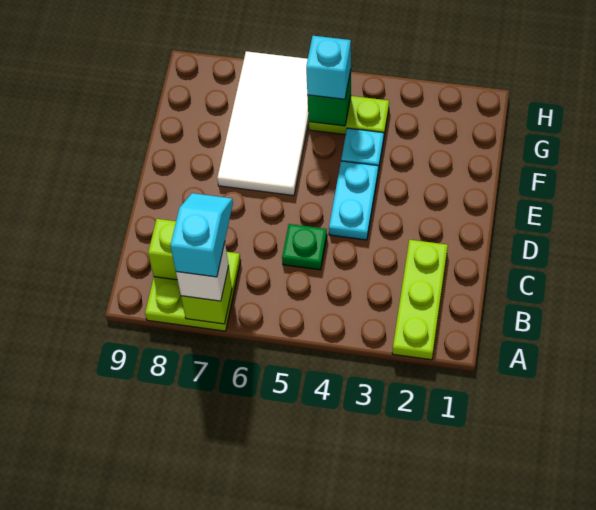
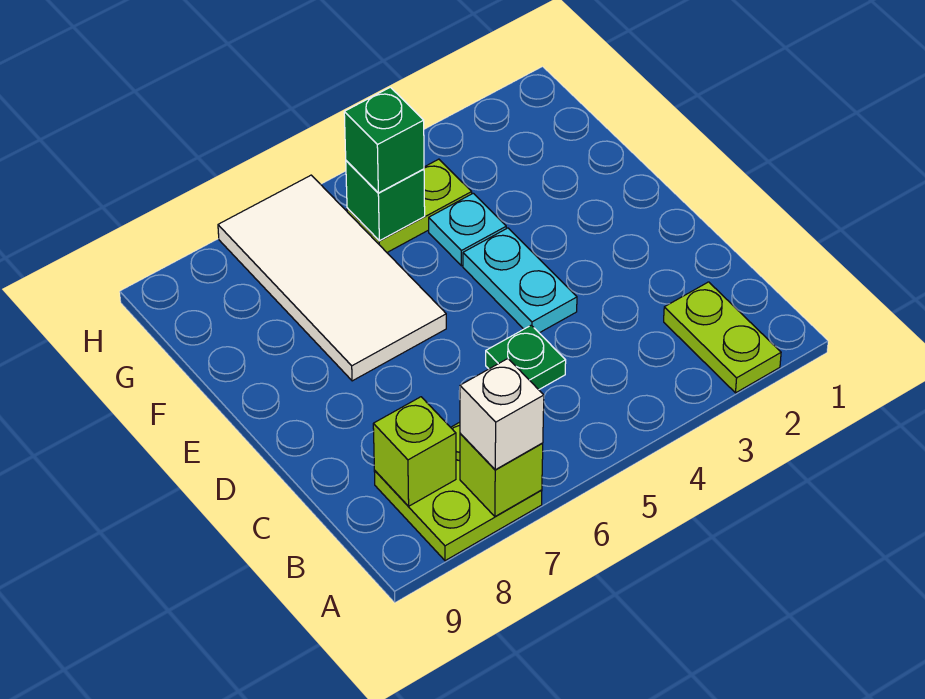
lime plate A2:C2 level 1 -> lime plate A2:B2 level 1
cyan slope A7:B7 level 4 top A -> none
cyan brick G5 level 3 -> green brick G5 level 3

